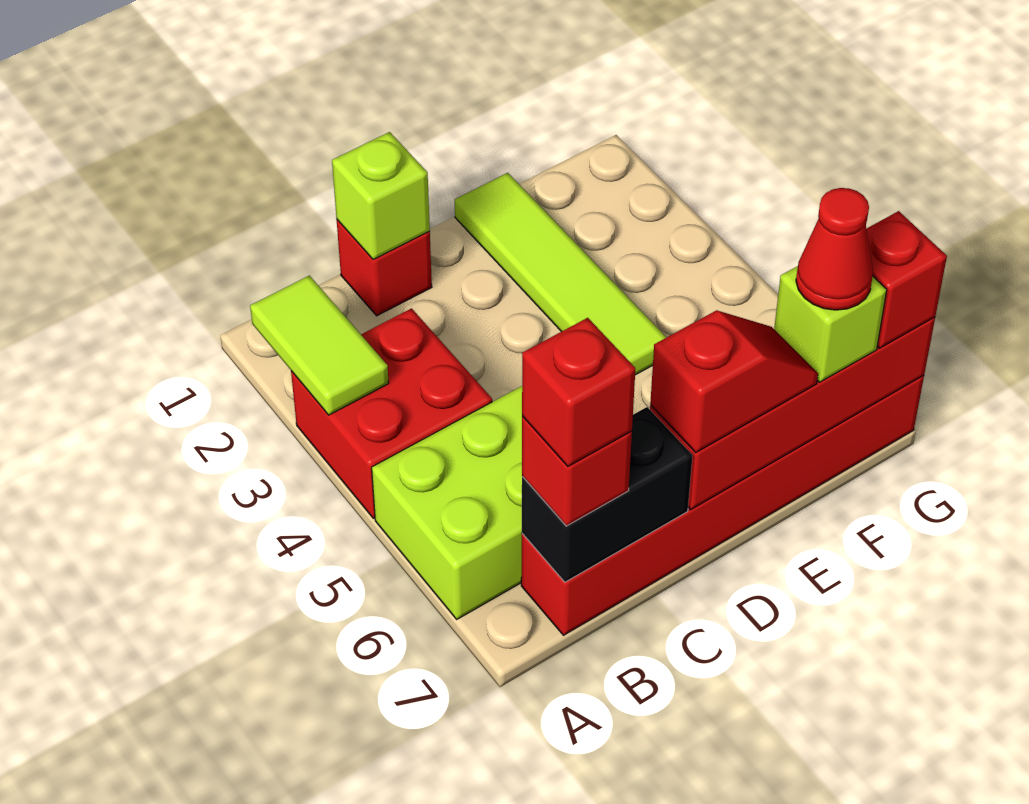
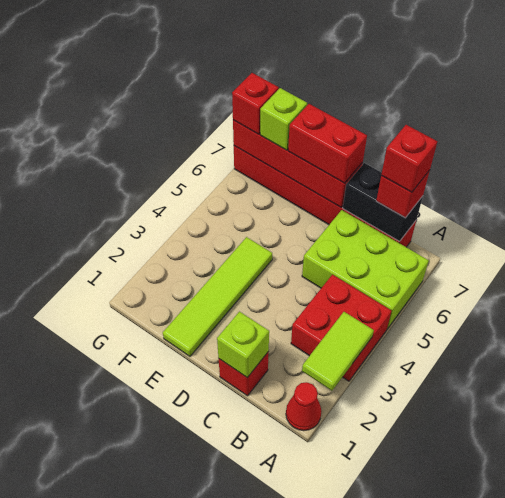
red slope D7:E7 level 3 top D -> red brick D7:E7 level 3
red cone F7 level 4 -> red cone A1 level 1

